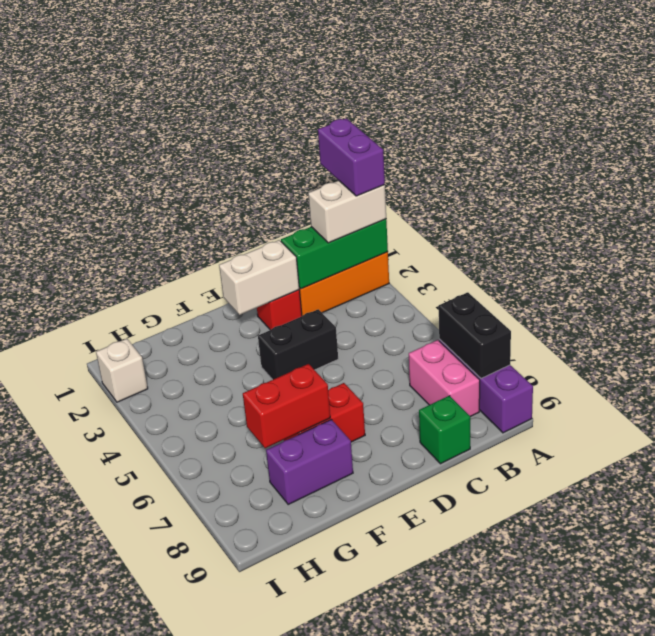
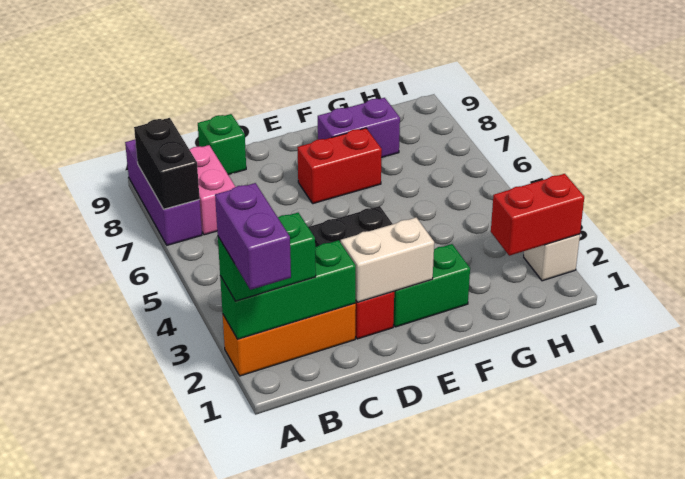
white brick A2:B2 level 3 -> green brick A2:B2 level 3
none -> green brick E2:F2 level 1
red brick F7:G7 level 2 -> red brick H2:I2 level 2

